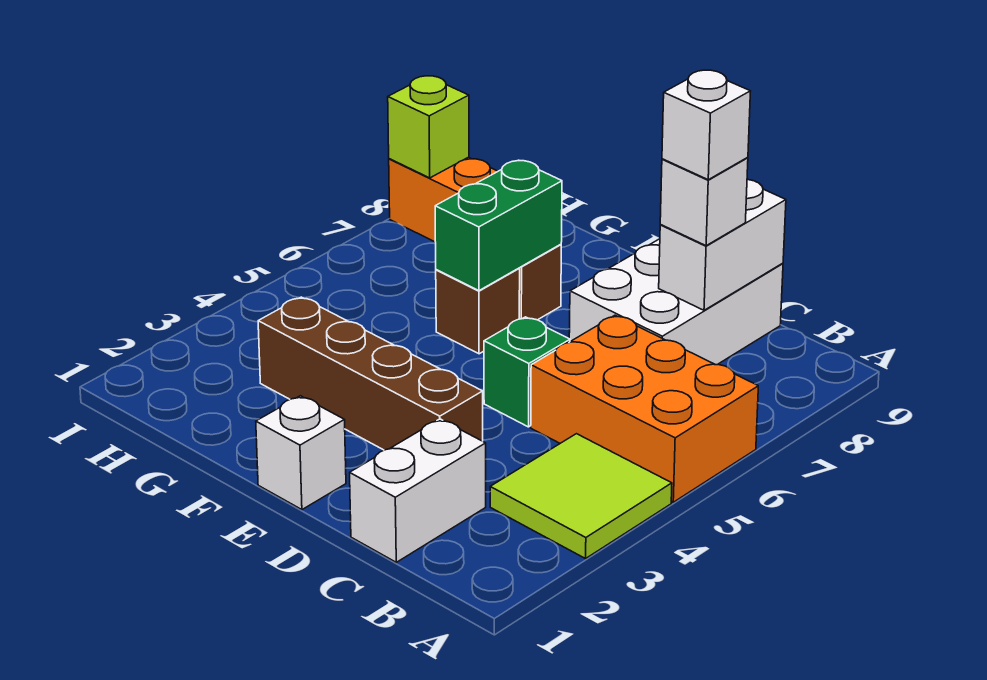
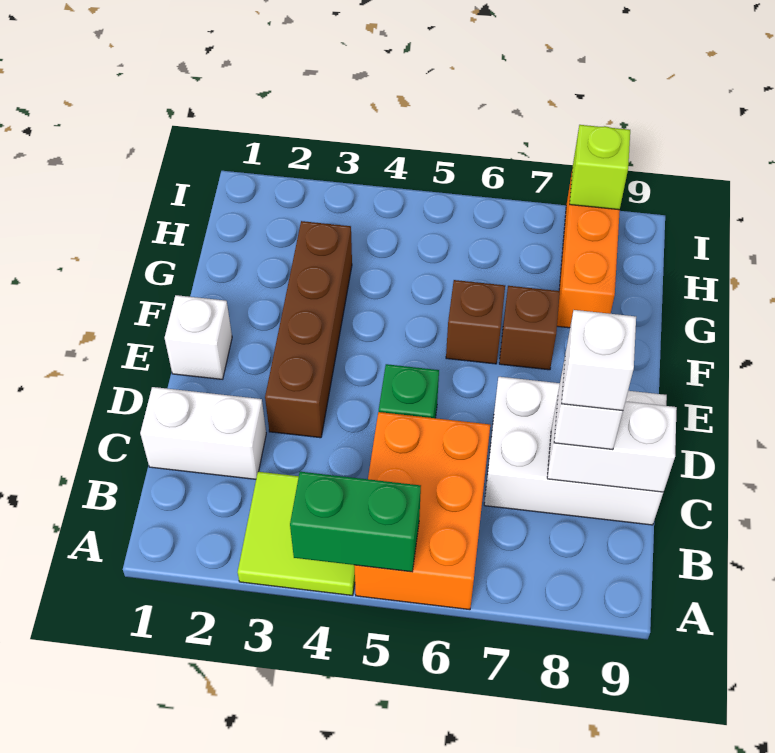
green brick F6:F7 level 2 -> green brick A4:A5 level 2

